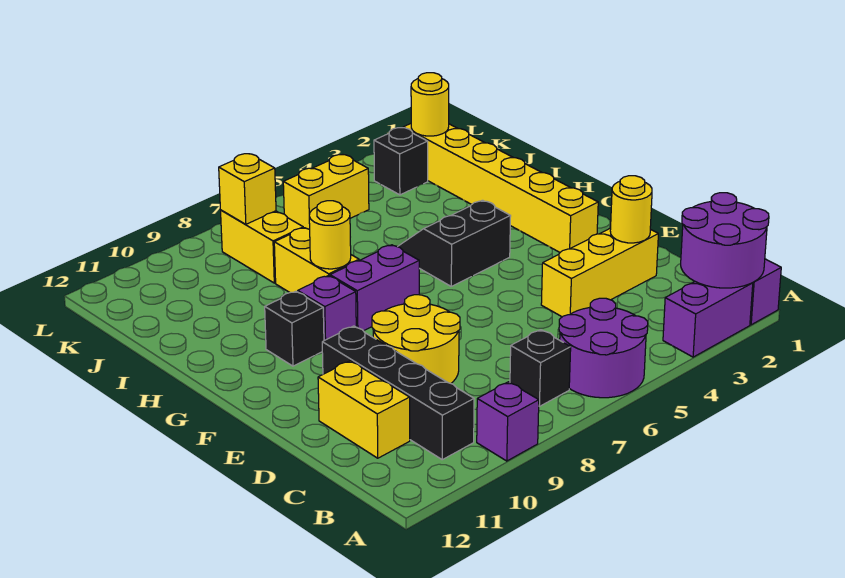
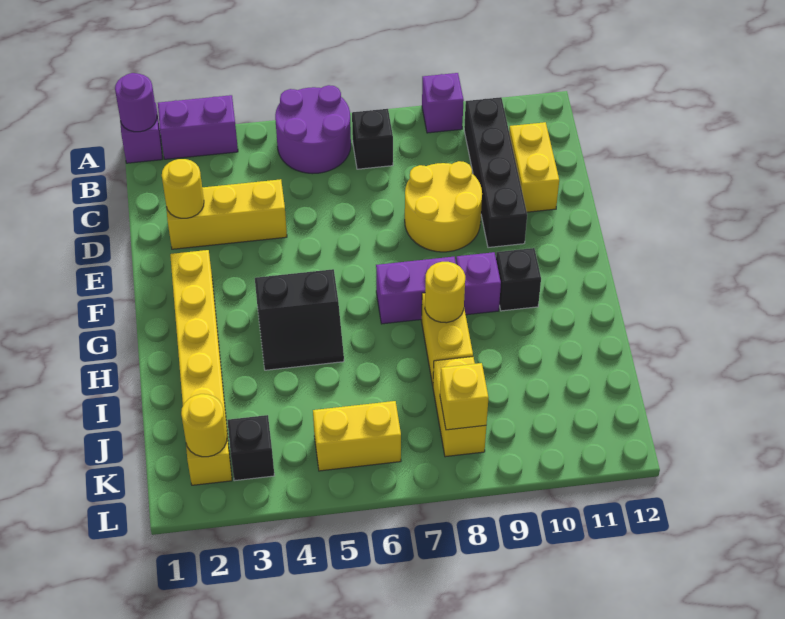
purple round brick A1:B2 level 2 -> purple round brick A1 level 2

